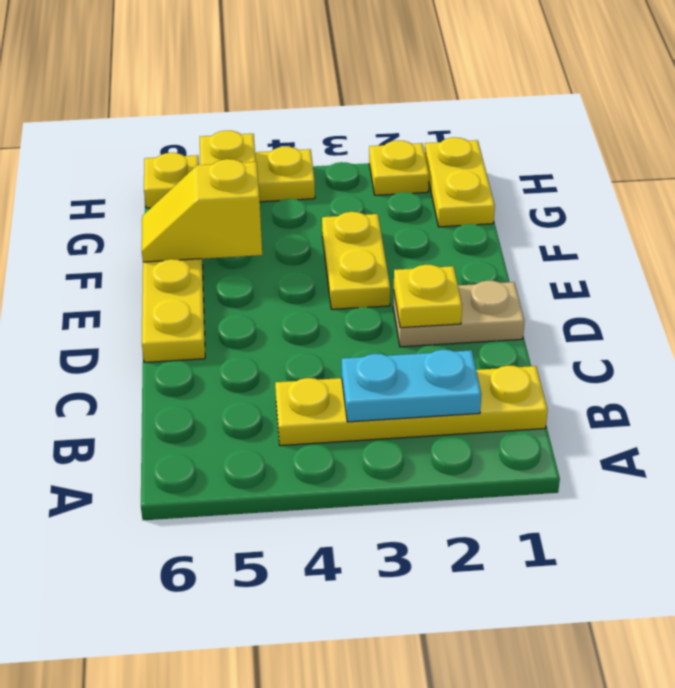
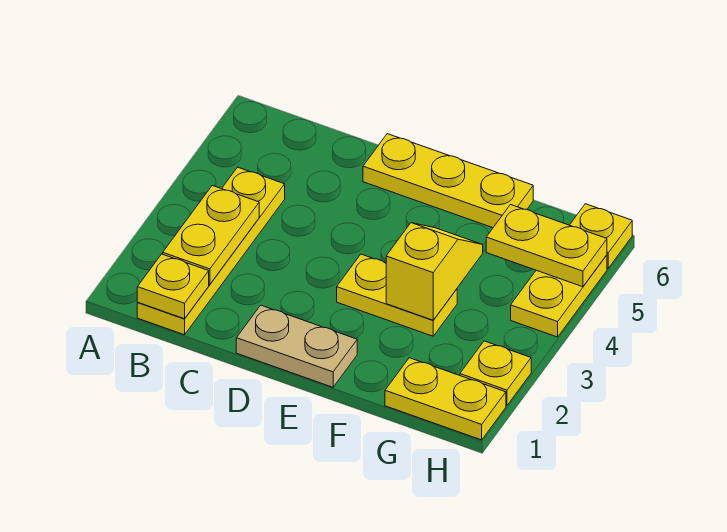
cyan plate B2:B3 level 2 -> yellow plate B2:B3 level 2
tan plate D1:D2 level 1 -> tan plate D1:E1 level 1
yellow plate D2 level 2 -> yellow plate B1 level 2
yellow slope F5:F6 level 2 top 5 -> yellow slope F3:F4 level 2 top 3

